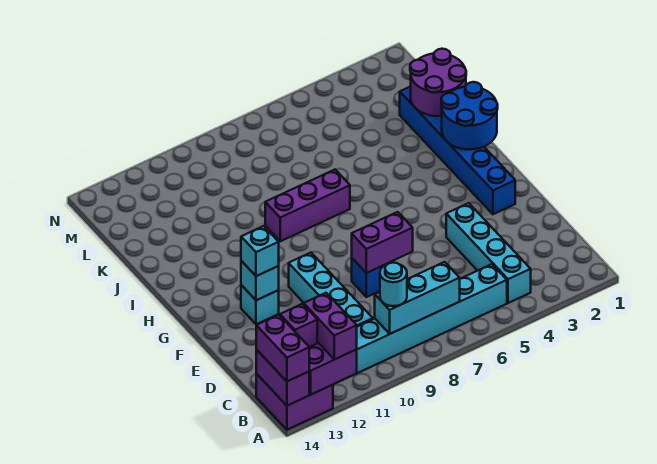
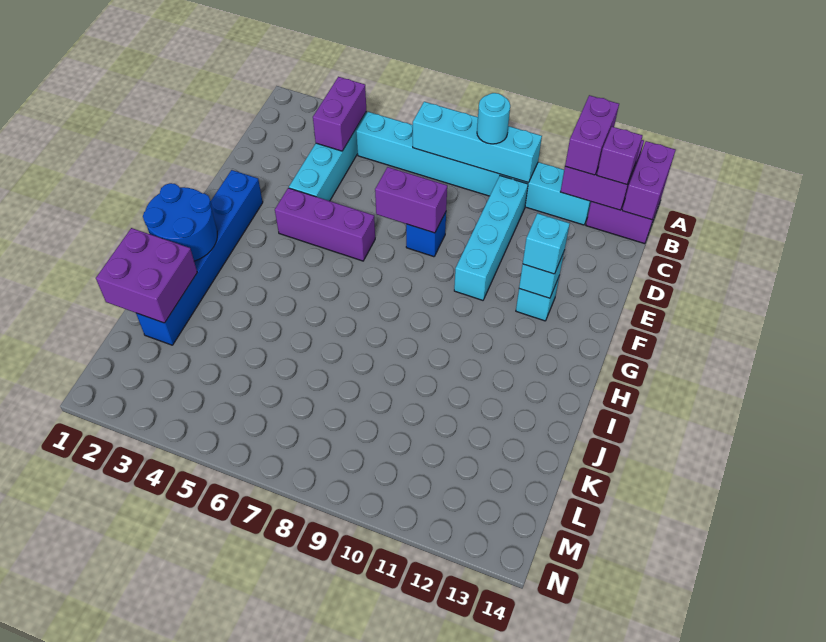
purple brick A14:B14 level 3 -> purple brick B4:C4 level 2
cyan brick B7:B9 level 2 -> cyan brick B7:B10 level 2
purple brick I7:I9 level 1 -> purple brick F4:F6 level 1
purple round brick J1:K2 level 2 -> purple brick J1:K2 level 2

